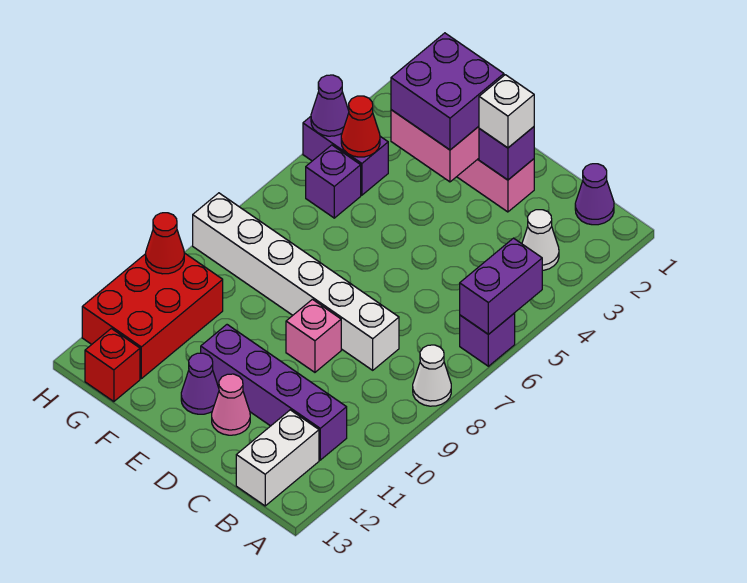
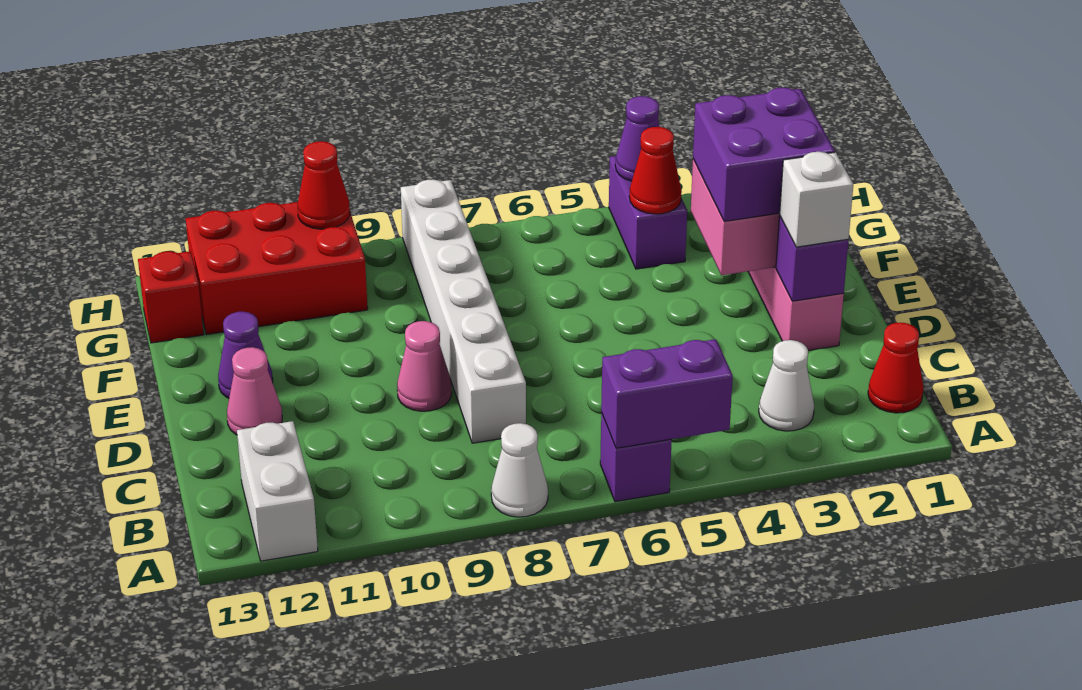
purple cone B1 level 1 -> red cone B1 level 1
purple brick B11:E11 level 1 -> none
white brick B12:B13 level 1 -> white brick A12:B12 level 1
pink brick D9 level 1 -> pink cone D9 level 1
purple brick G5 level 1 -> none

